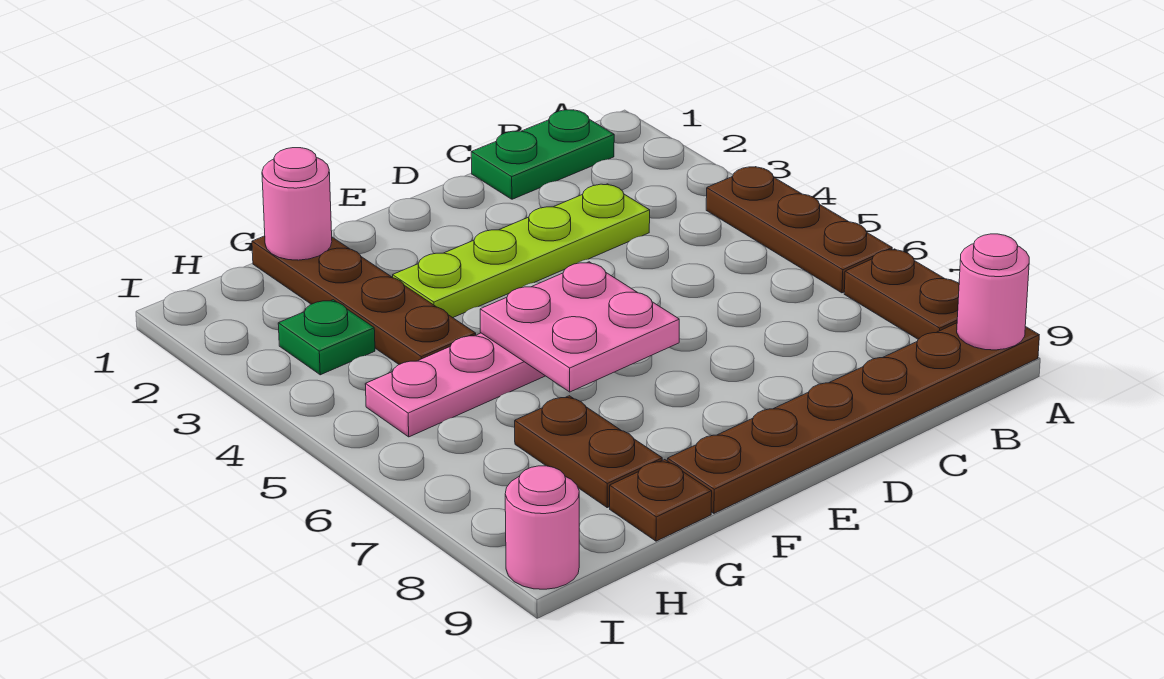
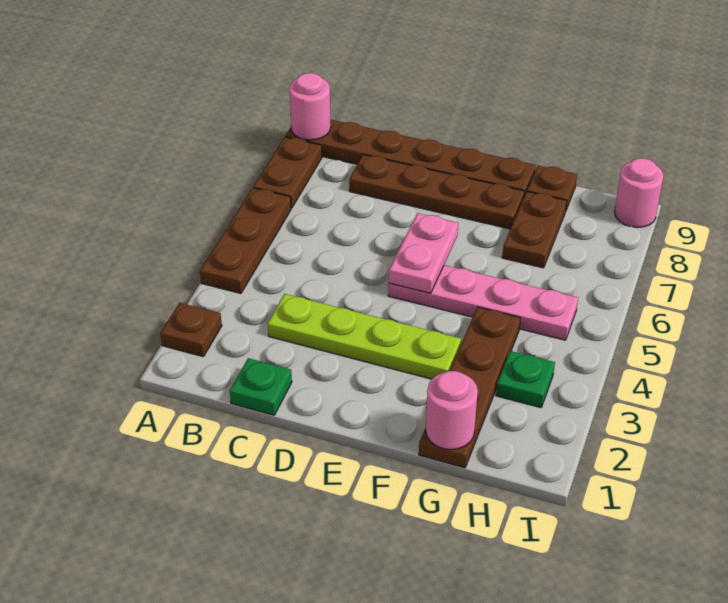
none -> brown plate A2 level 1
green plate B1:C1 level 1 -> green plate C1 level 1
none -> brown plate C8:F8 level 1
pink plate E5:F6 level 2 -> pink plate E5:E6 level 2

